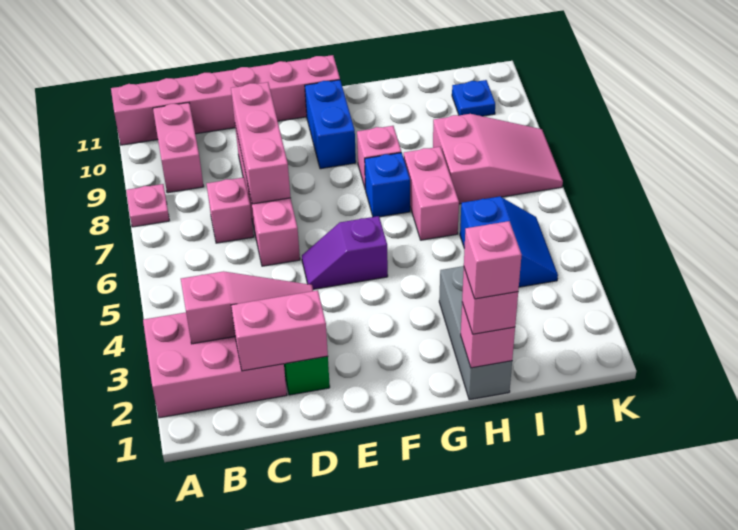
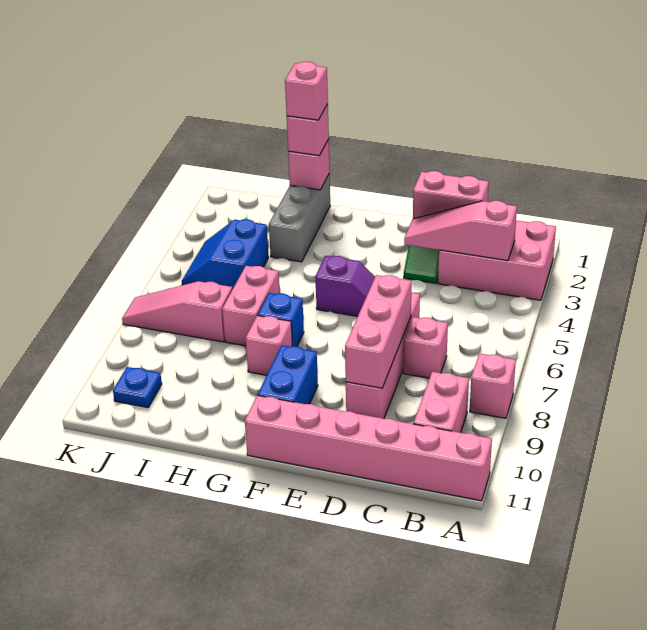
pink plate A8 level 1 -> pink brick A8 level 1
pink slope I7:K8 level 1 top I -> pink slope I7:K7 level 1 top I

